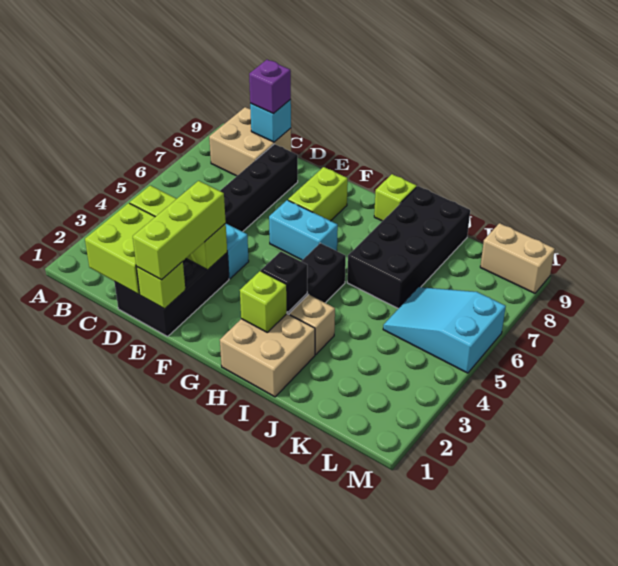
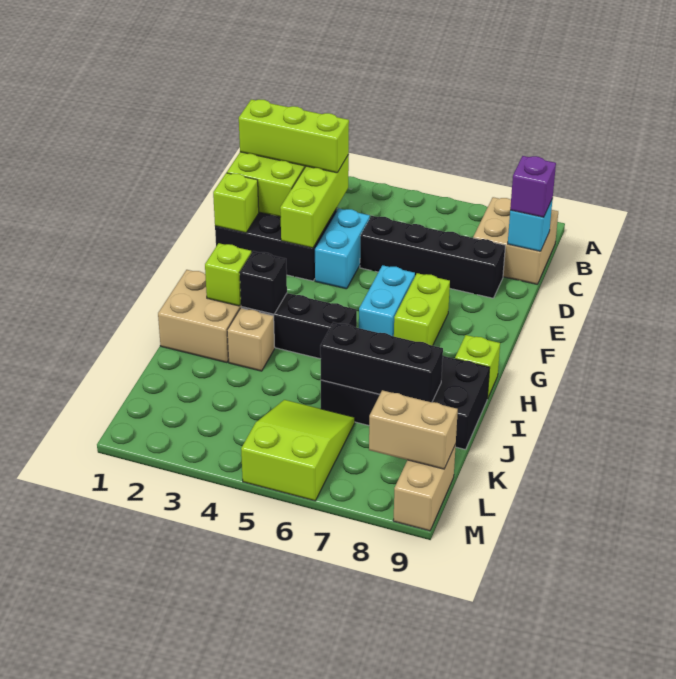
lime brick E1:E3 level 3 -> lime brick C1:C3 level 3
lime brick F7:F8 level 1 -> lime brick F7:G7 level 1
none -> black brick J6:J8 level 2
cyan slope K5:M6 level 1 top M -> lime slope K5:M6 level 1 top M
none -> tan brick L8:L9 level 2

